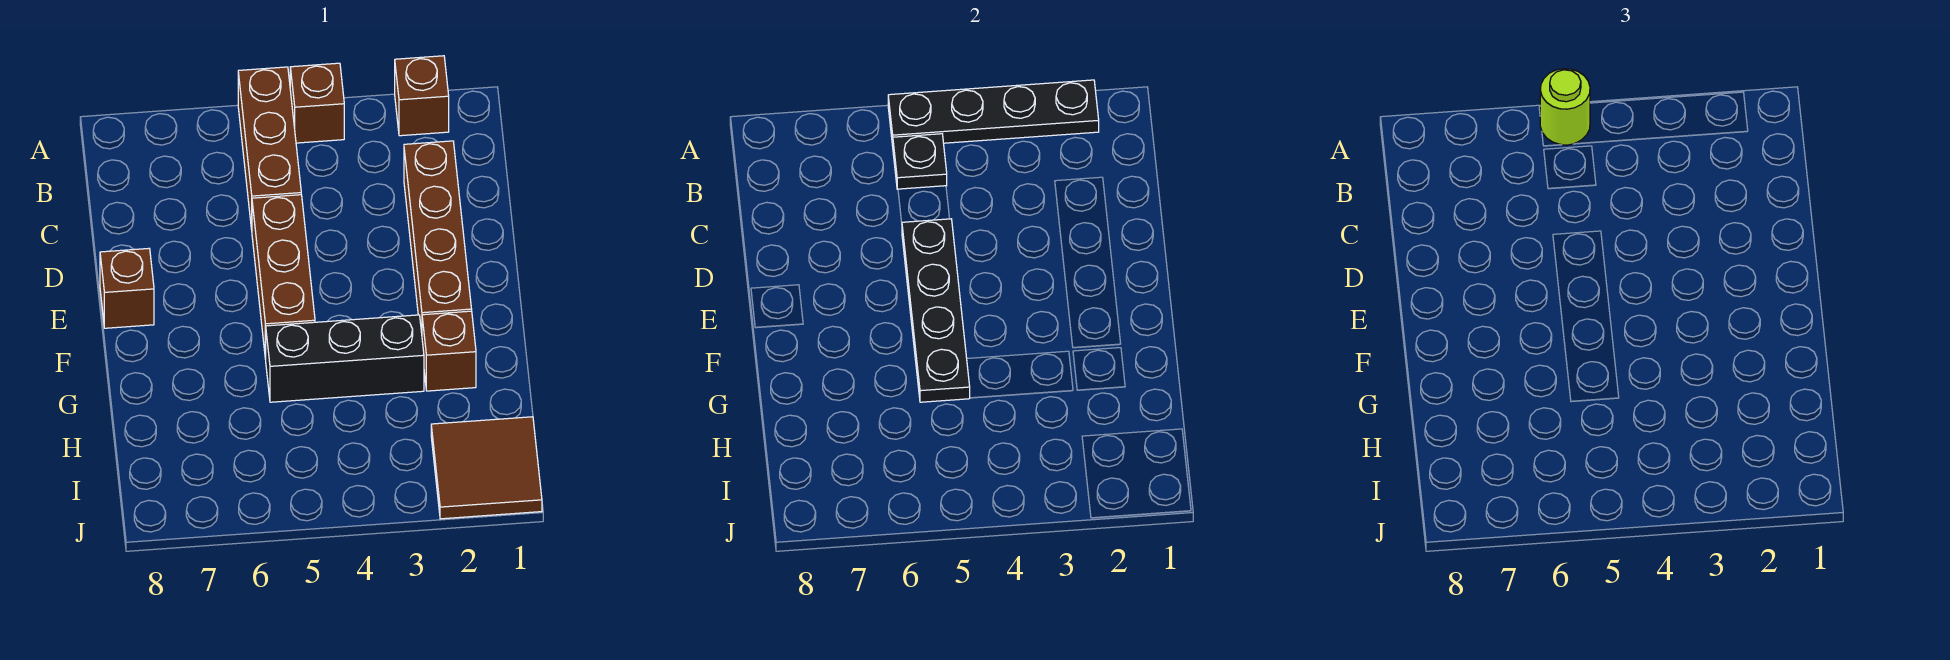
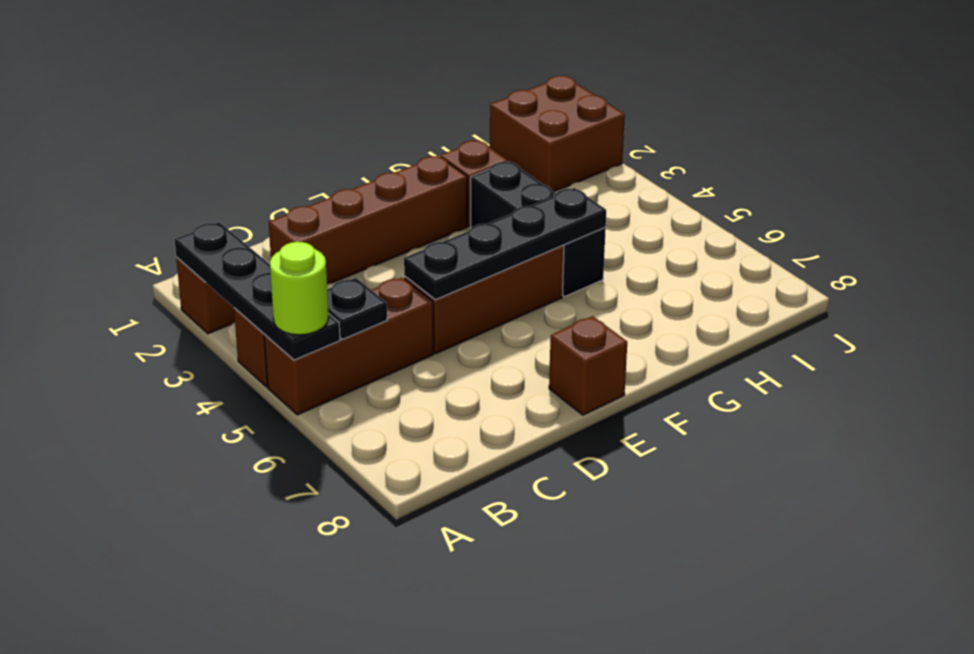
brown tile I1:J2 level 1 -> brown brick I1:J2 level 1

